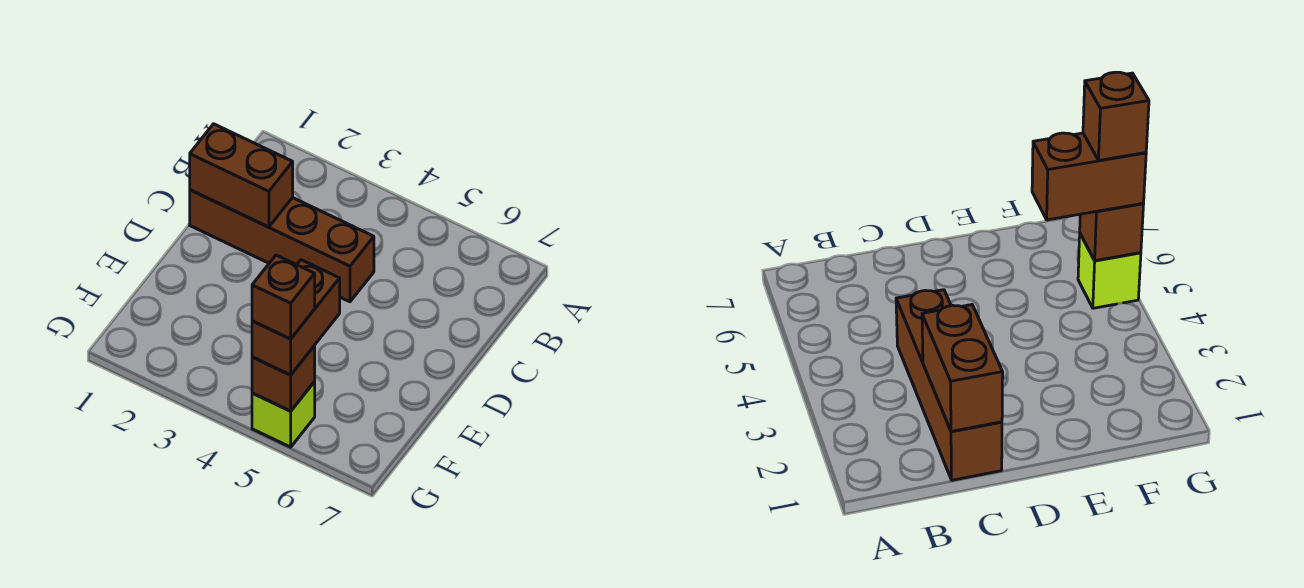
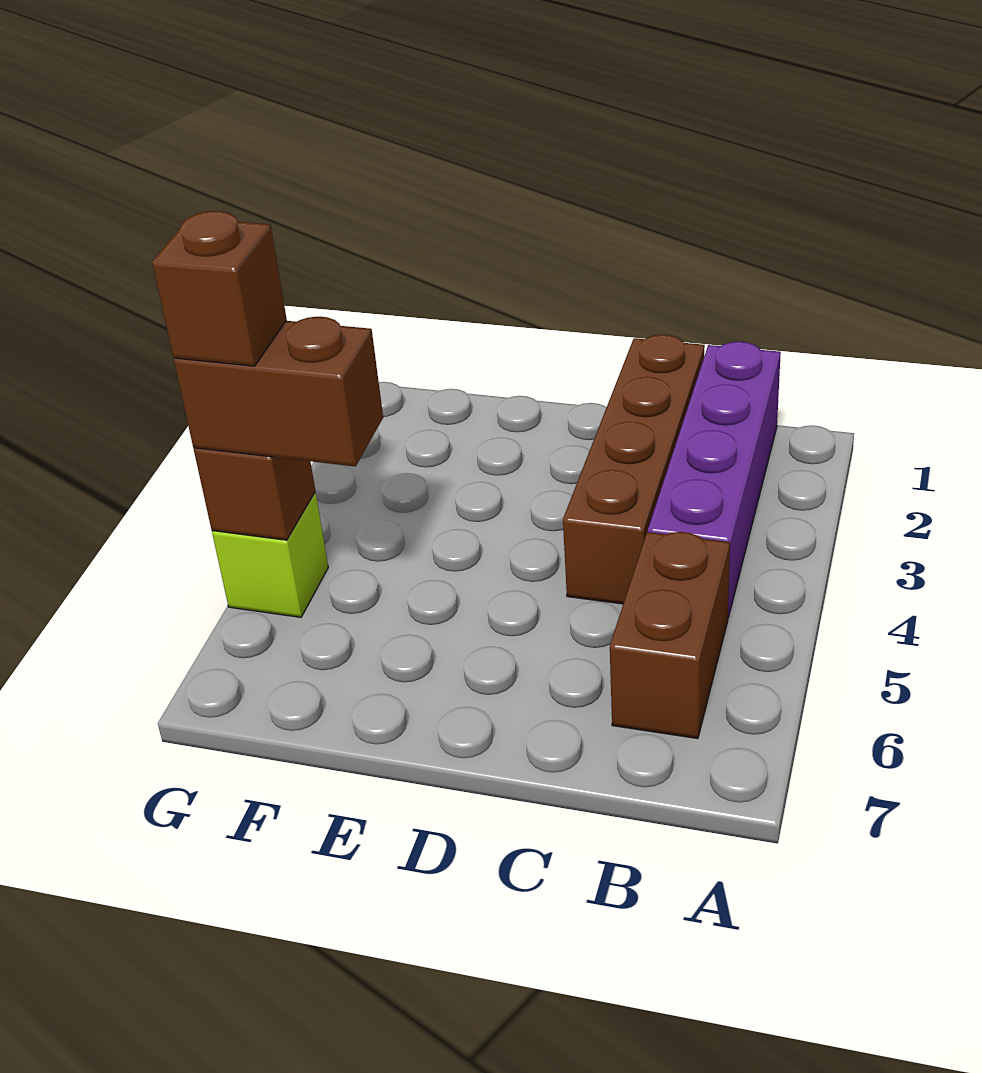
none -> purple brick B1:B4 level 1
brown brick C1:C2 level 2 -> brown brick B5:B6 level 1

